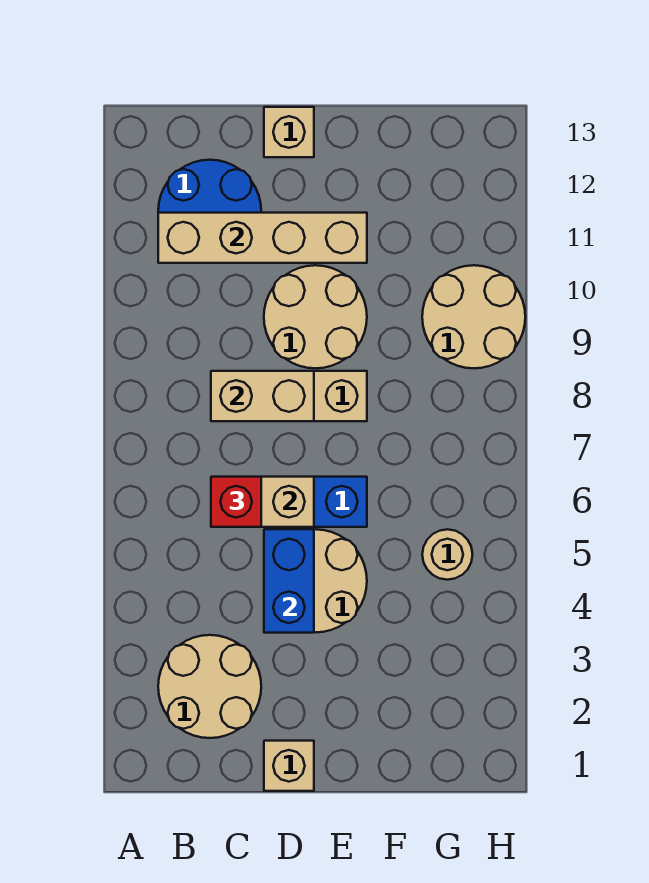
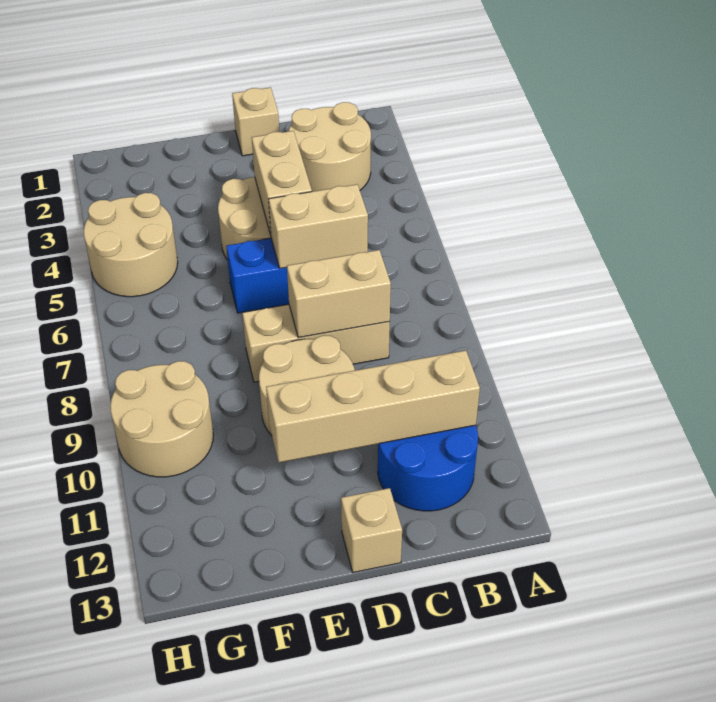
red brick C6 level 3 -> none
blue brick D4:D5 level 2 -> tan brick D4:D5 level 2
tan round brick G5 level 1 -> tan round brick G4:H5 level 1

